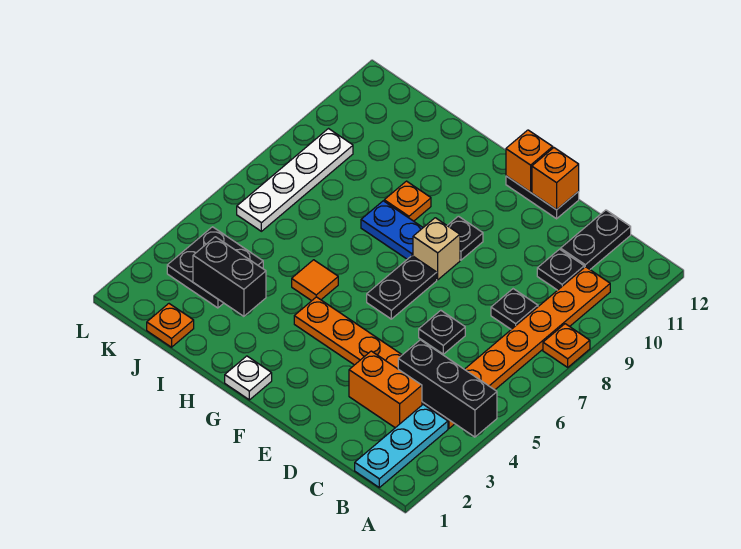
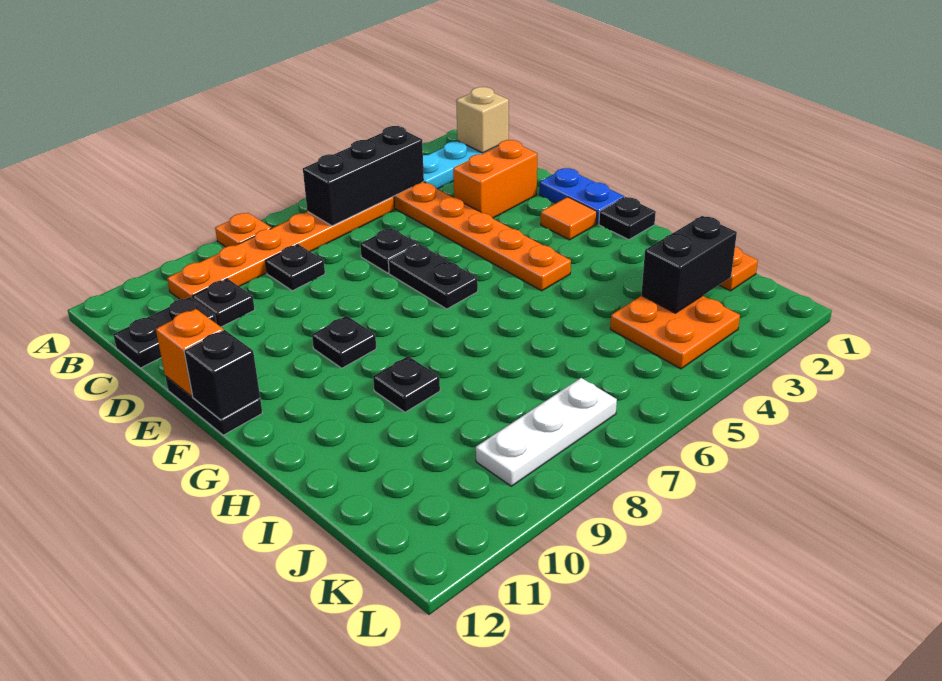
black brick A4:C4 level 2 -> black brick B4:B6 level 2
orange brick C3:D3 level 1 -> orange brick D2:D3 level 1
black plate F6:F7 level 1 -> black plate E6:F6 level 1
tan brick F8 level 1 -> tan brick B1 level 2
orange brick F12 level 2 -> black brick F12 level 2
white plate G1 level 1 -> black plate G1 level 1
blue plate G8:H8 level 1 -> blue plate E1:F1 level 1
orange tile H5 level 1 -> orange tile F2 level 1
orange plate H9 level 1 -> black plate H9 level 1
black brick I3:J3 level 2 -> black brick J2:J3 level 2
black plate J3:K4 level 1 -> orange plate J3:K4 level 1
white plate K6:K9 level 1 -> white plate K7:K9 level 1

